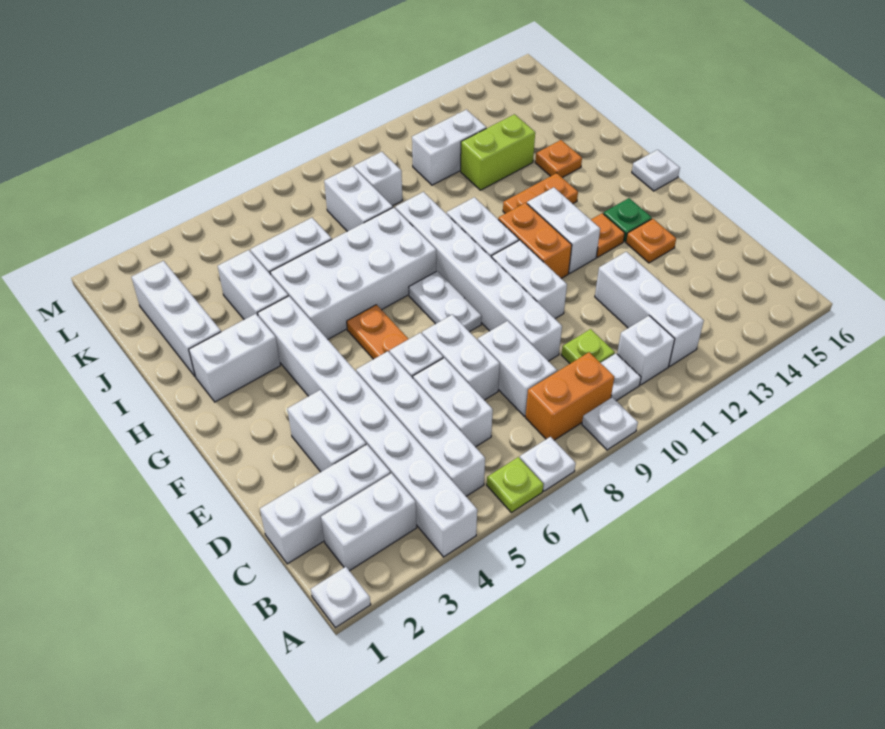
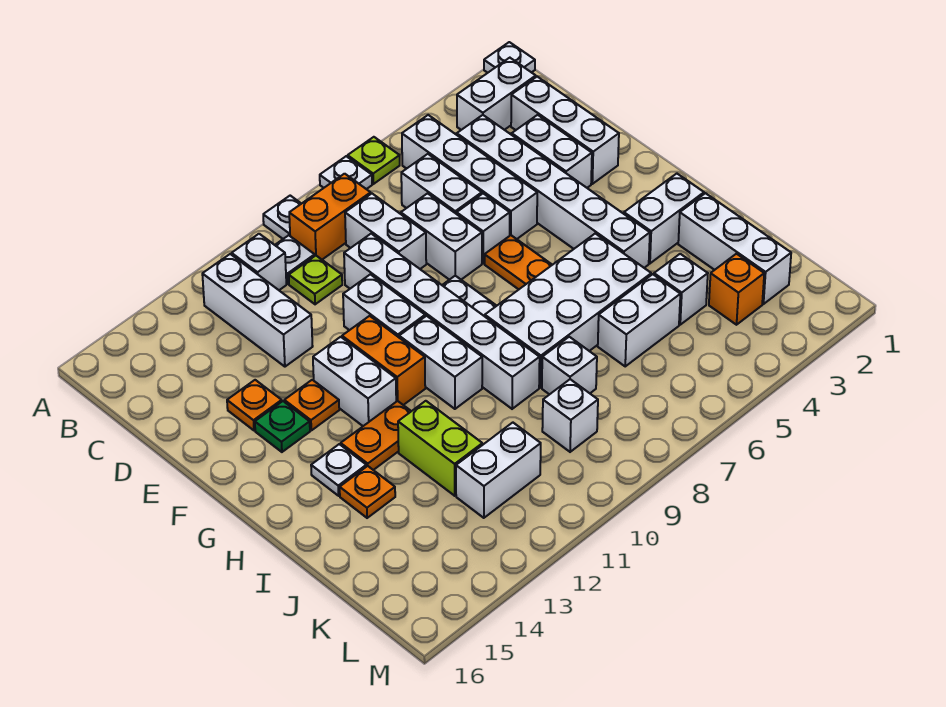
white brick A4:H4 level 1 -> white brick C4:H4 level 1
white brick C1:C3 level 1 -> white brick C2:E2 level 1
white plate G16 level 1 -> white plate H14 level 1
white brick I4:J4 level 1 -> white brick J4 level 1
white brick J8:K8 level 1 -> white brick J8 level 1
lime brick J12:J13 level 1 -> lime brick I12:J12 level 1
none -> orange brick K3 level 1

